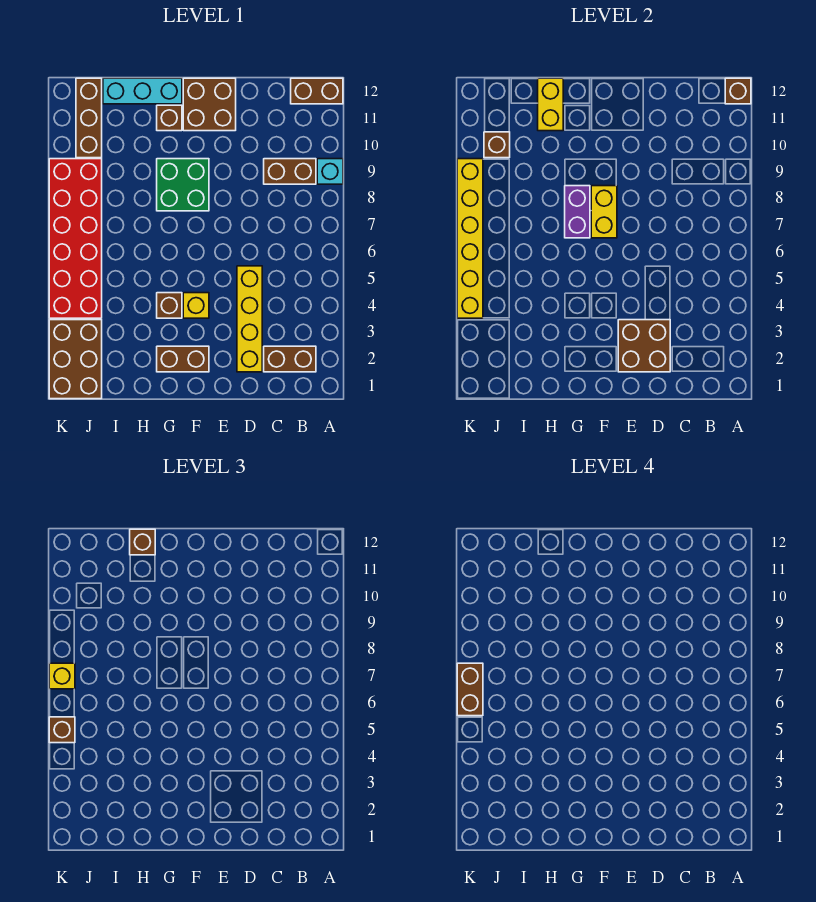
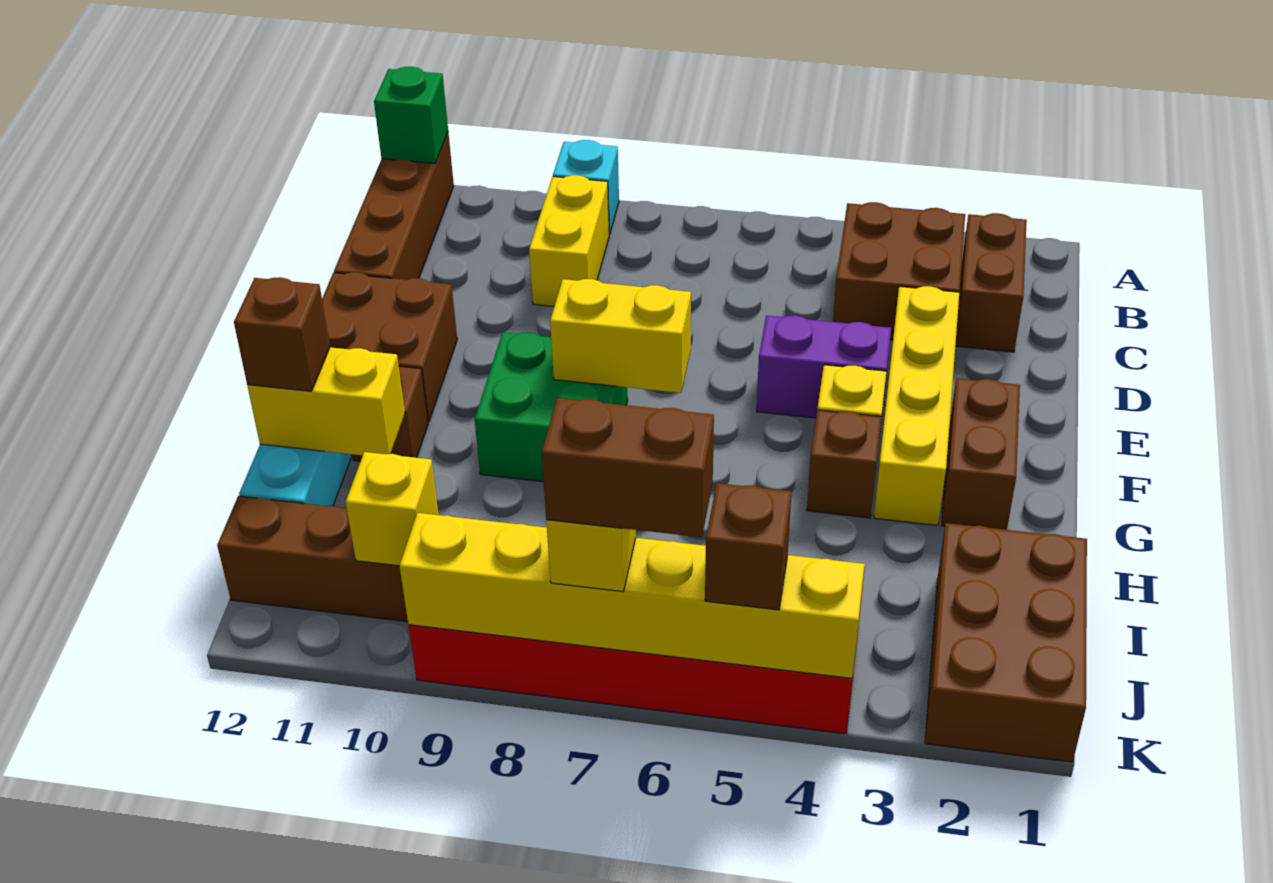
brown brick A12:B12 level 1 -> brown brick A12:D12 level 1
brown brick A12 level 2 -> green brick A12 level 2
brown brick B9:C9 level 1 -> yellow brick B9:C9 level 1
yellow brick D2:D5 level 1 -> yellow brick D3:G3 level 1
brown brick D2:E3 level 2 -> brown brick B3:C4 level 1
purple brick G7:G8 level 2 -> purple brick E4:E5 level 1
brown brick J1:K3 level 1 -> brown brick I1:K2 level 1
brown brick J10 level 2 -> yellow brick J10 level 2

